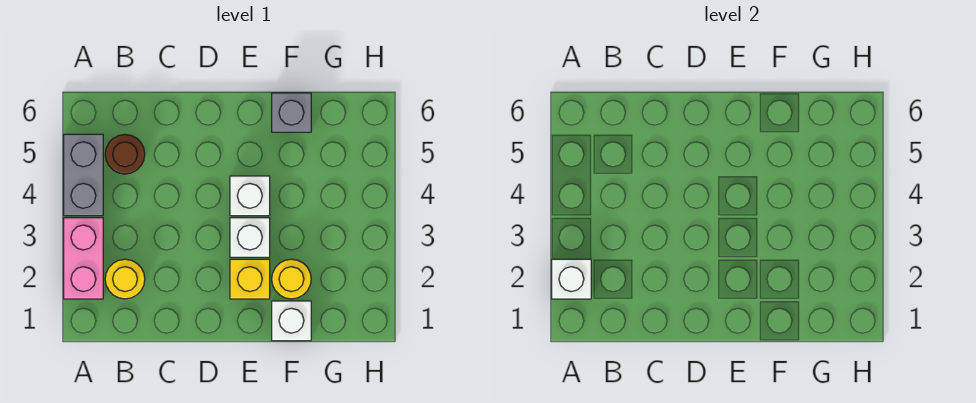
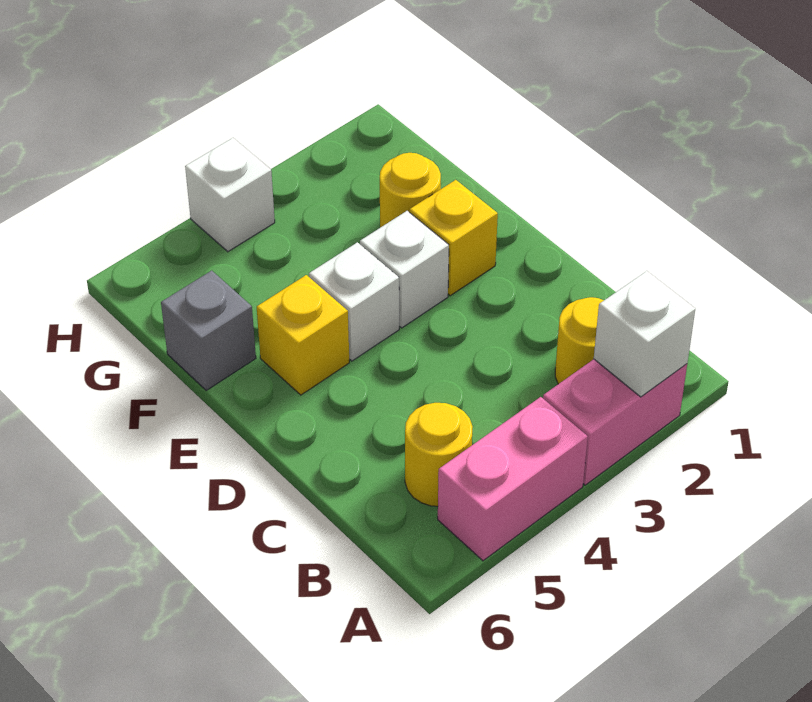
grey brick A4:A5 level 1 -> pink brick A4:A5 level 1
brown round brick B5 level 1 -> yellow round brick B5 level 1
none -> yellow brick E5 level 1
white brick F1 level 1 -> white brick H4 level 1

